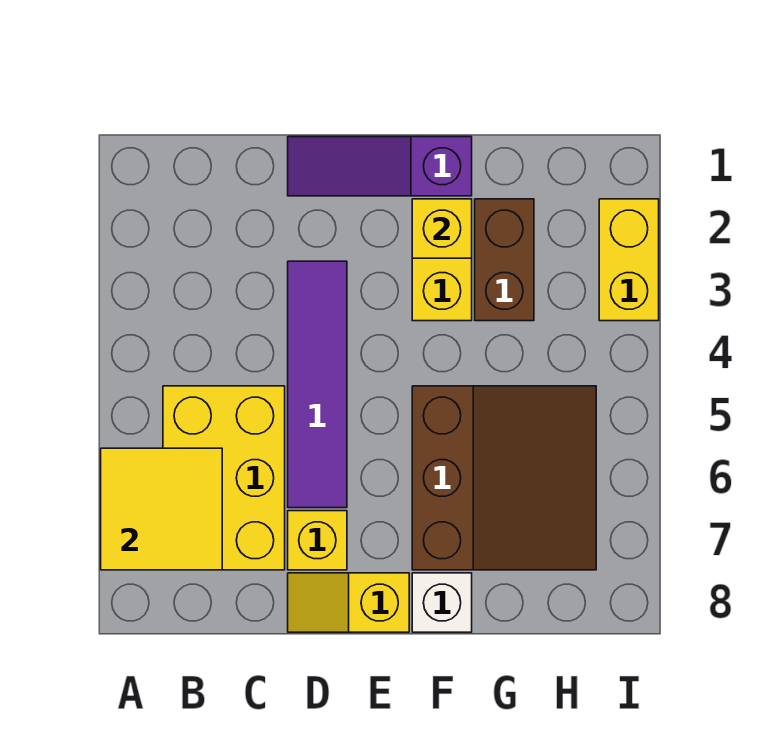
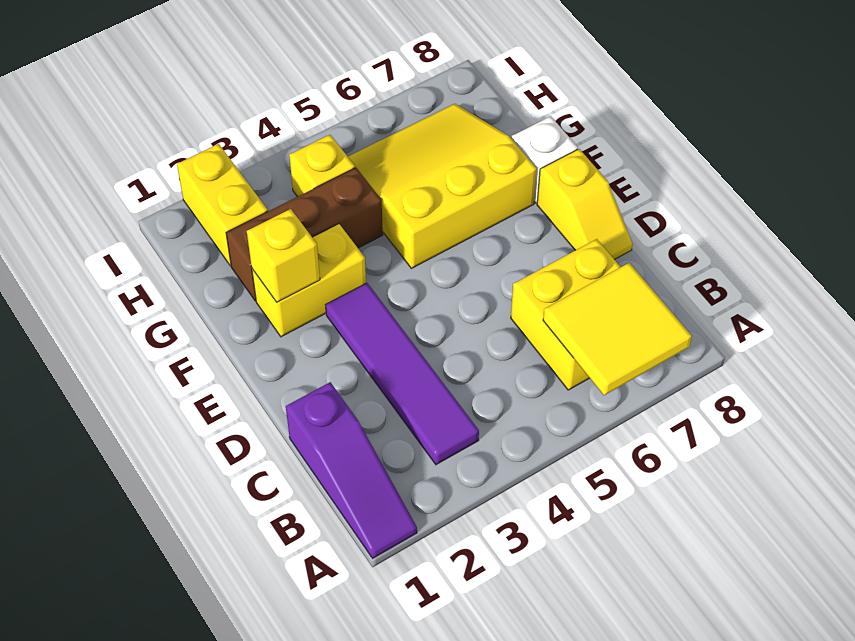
yellow brick B5:C7 level 1 -> yellow brick B6:C7 level 1
purple slope D1:F1 level 1 top F -> purple slope A1:C1 level 1 top C
purple tile D3:D6 level 1 -> purple tile B3:E3 level 1
yellow brick D7 level 1 -> yellow brick H4 level 1
brown slope F5:H7 level 1 top F -> yellow slope F5:H7 level 1 top F
brown brick G2:G3 level 1 -> brown brick G2:G4 level 1
yellow brick I2:I3 level 1 -> yellow brick H2:I2 level 1

